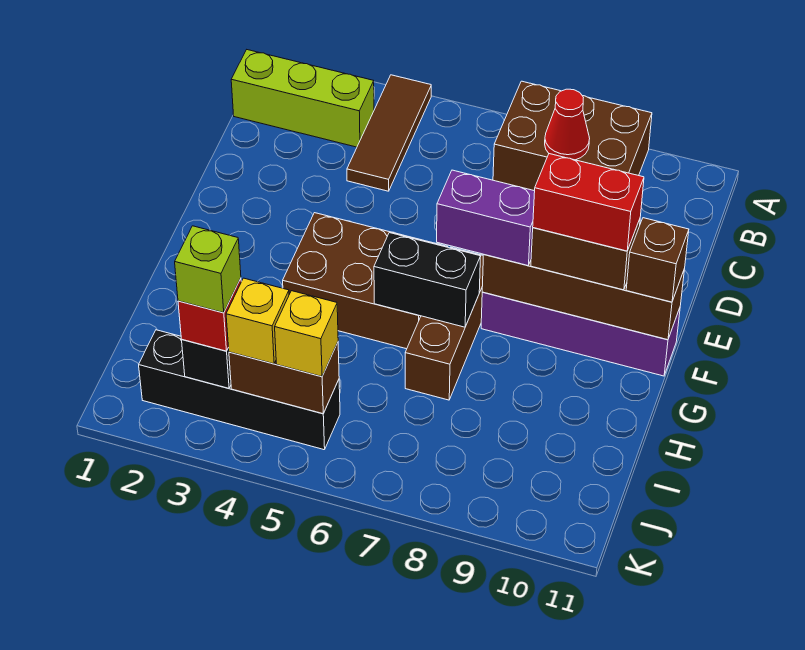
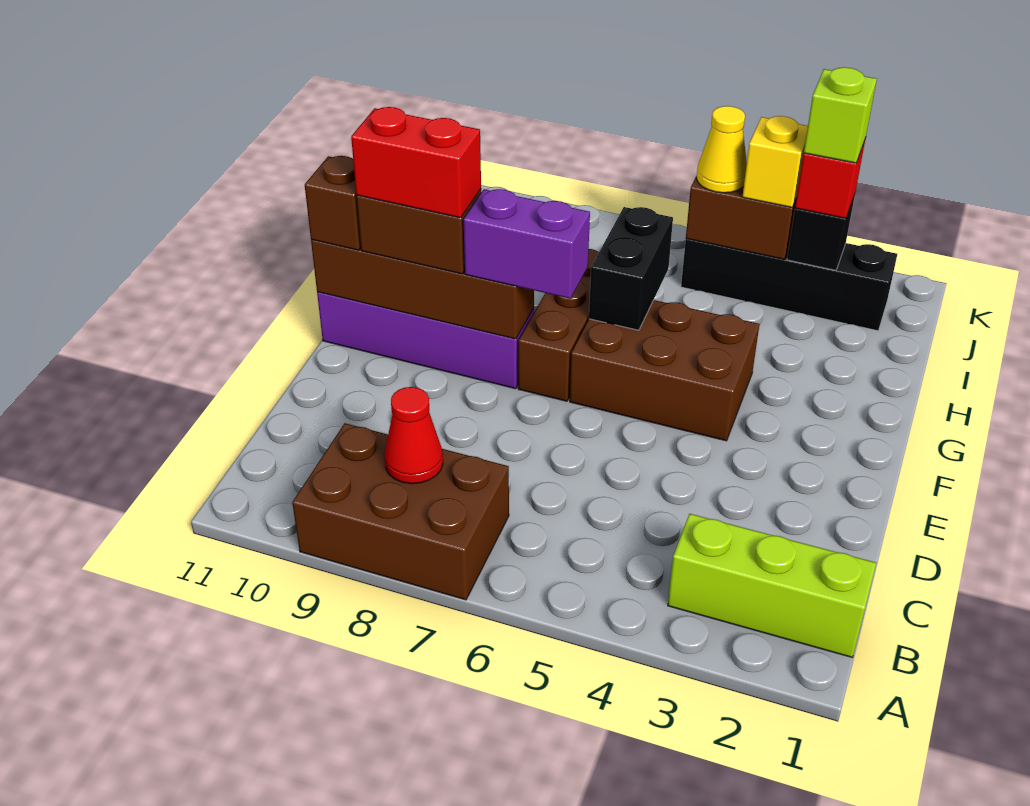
brown tile A4:C4 level 1 -> none
black brick G6:G7 level 2 -> black brick G6:H6 level 2
yellow brick J5 level 3 -> yellow cone J5 level 3

